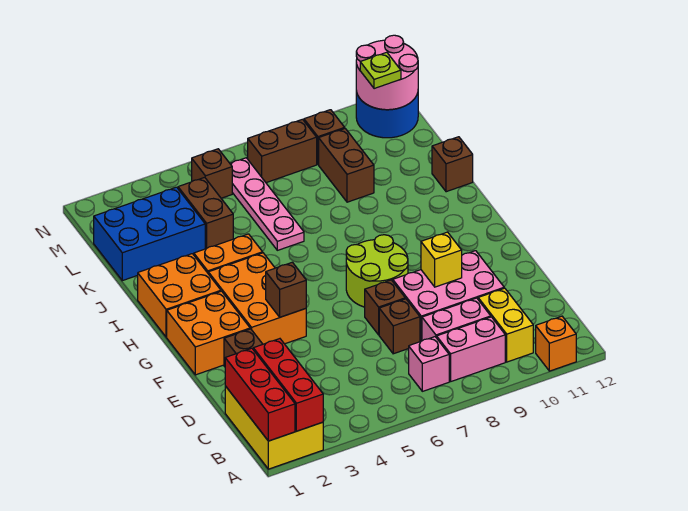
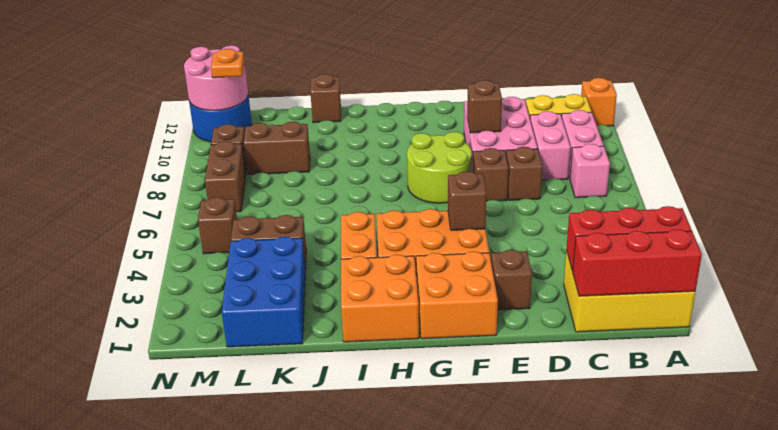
yellow brick E9 level 2 -> brown brick E9 level 2
pink plate J6:M6 level 1 -> none
lime plate M11 level 3 -> orange plate M11 level 3

